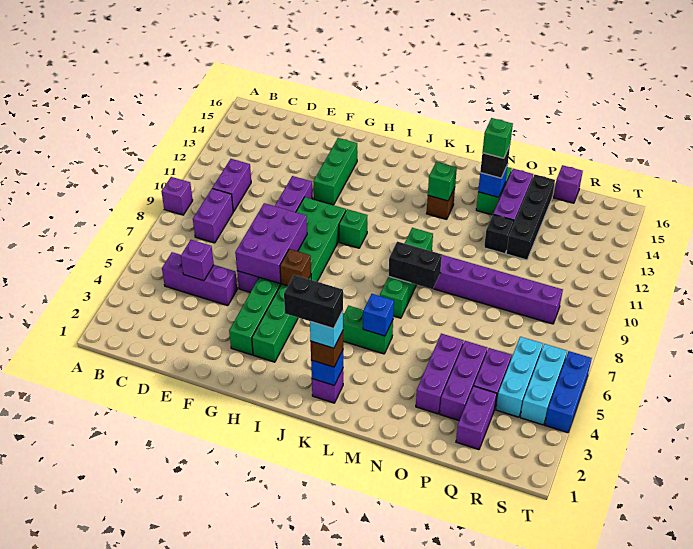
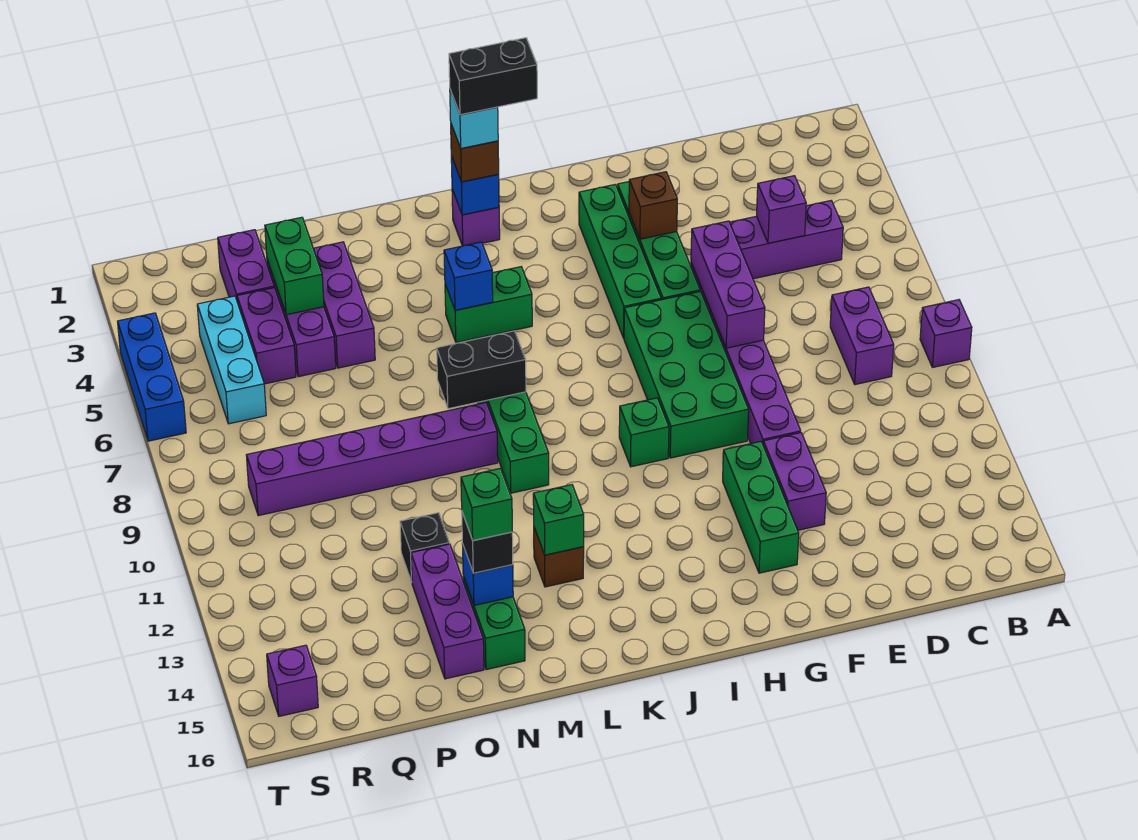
purple brick C10:C11 level 1 -> purple brick F12:F13 level 1
purple brick F6:G8 level 2 -> purple brick F6:F8 level 2
brown brick H6 level 2 -> brown brick G4 level 2
none -> green brick P3:P4 level 2
black brick P12:P15 level 1 -> none
purple brick Q16 level 1 -> purple brick S15 level 1
cyan brick S4:S6 level 1 -> none

